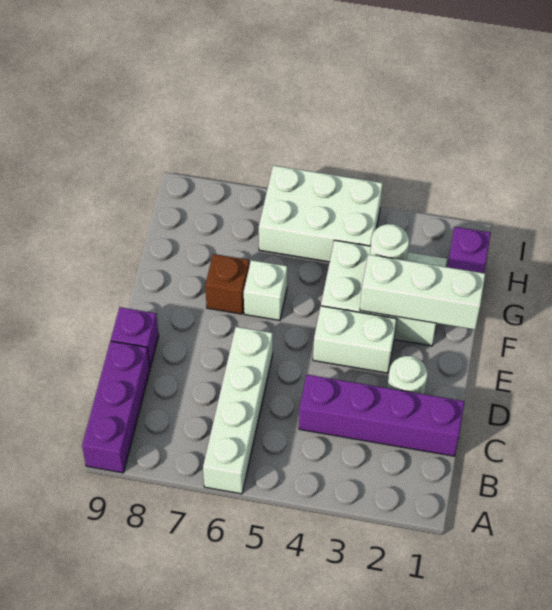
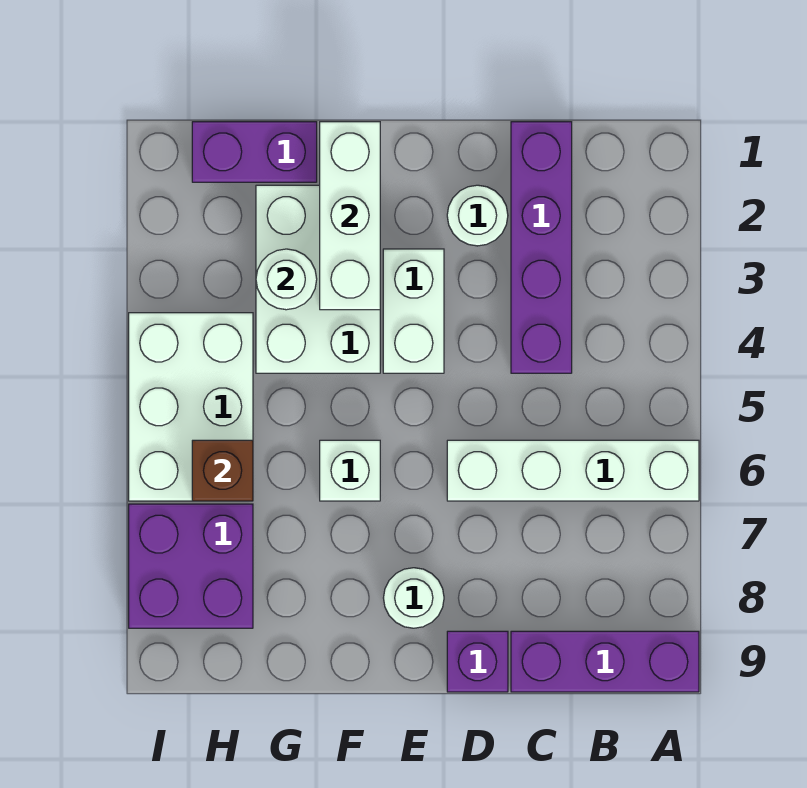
none -> white round brick E8 level 1
brown brick F7 level 1 -> brown brick H6 level 2
none -> purple brick H7:I8 level 1

